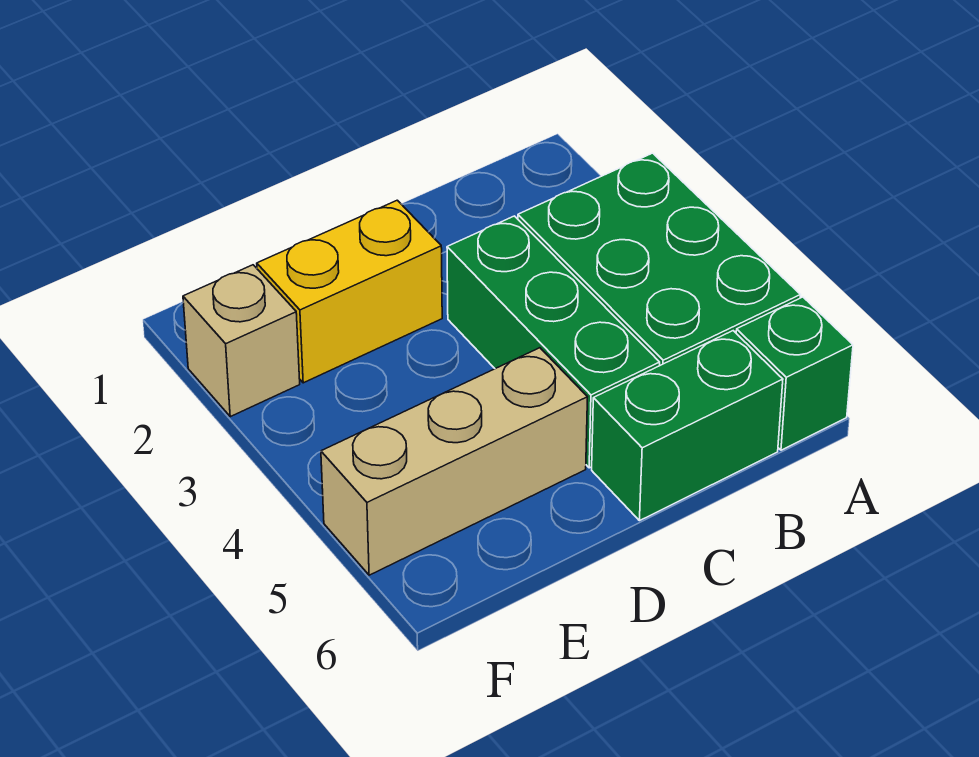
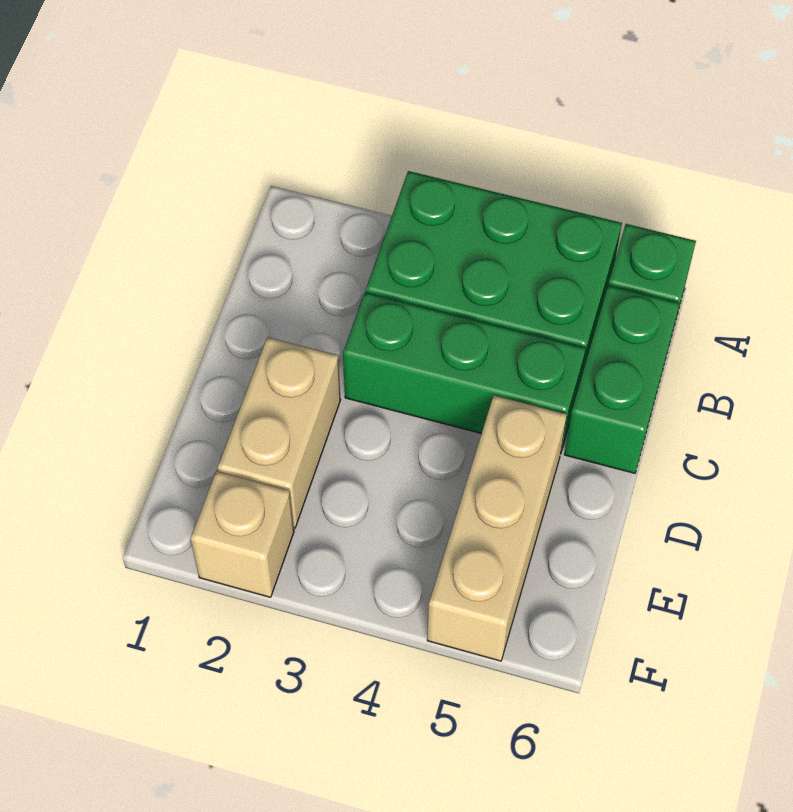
yellow brick D2:E2 level 1 -> tan brick D2:E2 level 1

